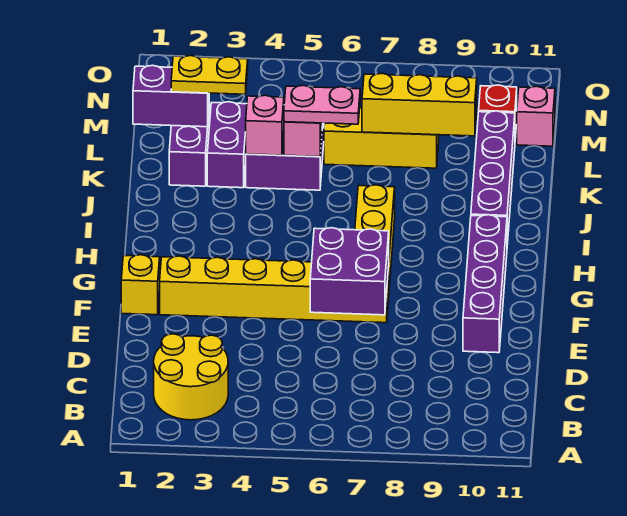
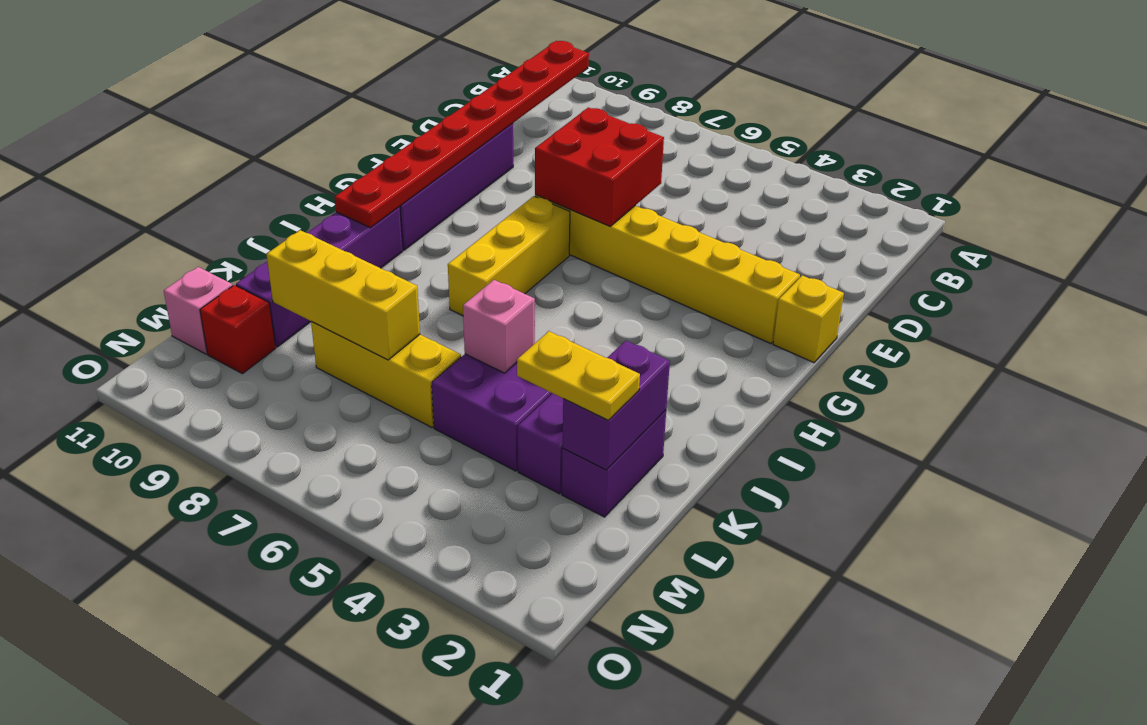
yellow round brick B2:C3 level 1 -> none
none -> red plate B10:I10 level 2
purple brick E6:F7 level 2 -> red brick E6:F7 level 2
pink brick K4 level 2 -> none
pink plate K5:K6 level 3 -> none
purple brick L1:L2 level 2 -> purple brick K2:L2 level 2

